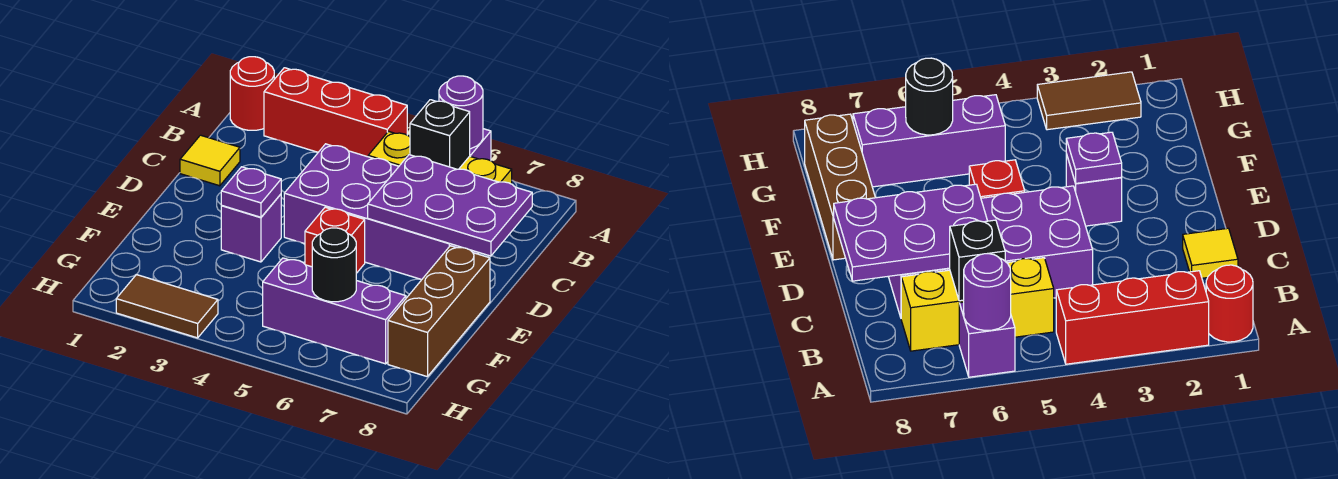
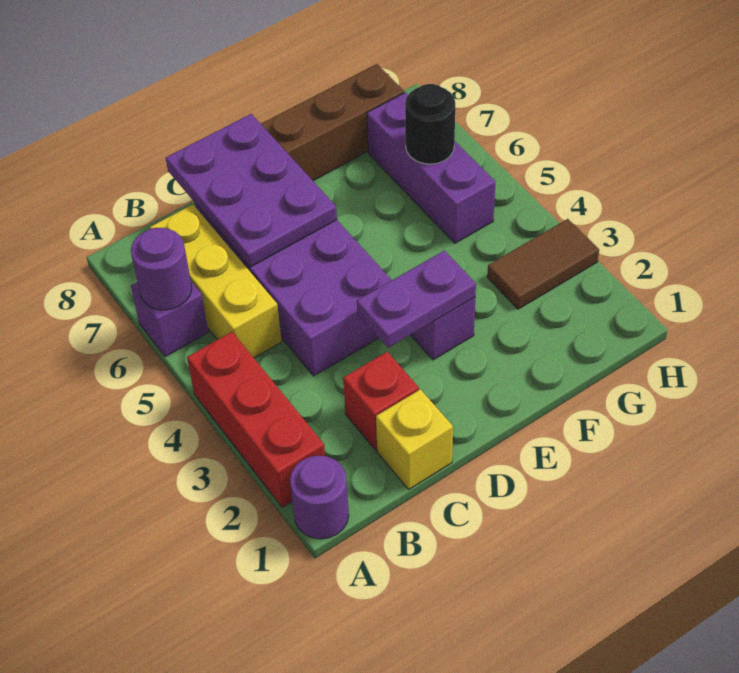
red round brick A1 level 1 -> purple round brick A1 level 1
black brick B6 level 2 -> none
yellow tile C1 level 1 -> yellow brick C1 level 1
purple plate E3 level 2 -> purple plate D3:E3 level 2
red brick E5 level 1 -> red brick C2 level 1
brown tile H2:H3 level 1 -> brown tile G3:H3 level 1

